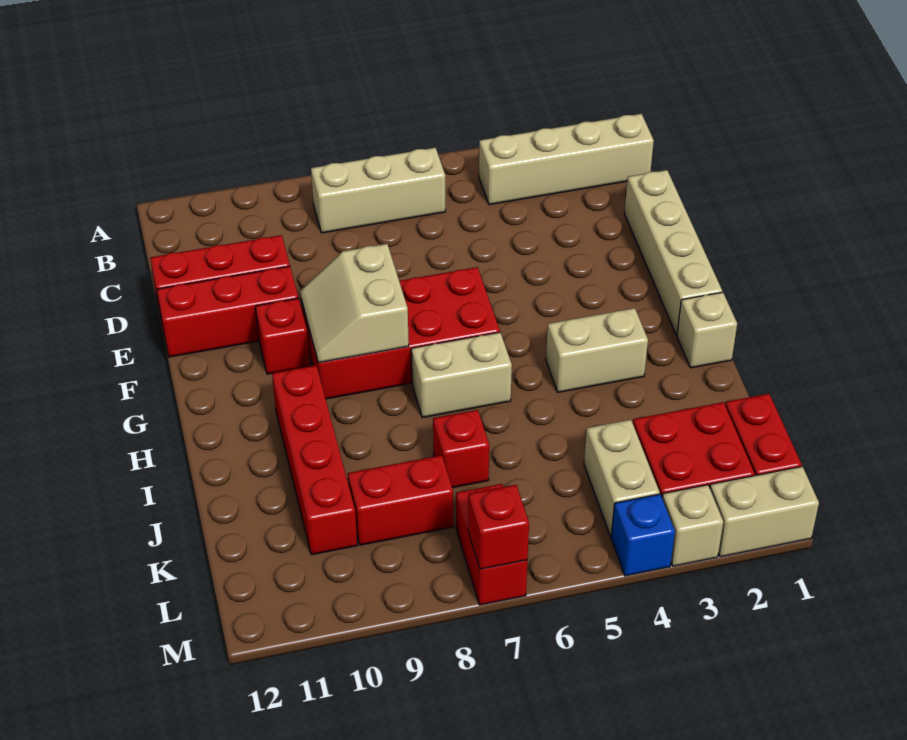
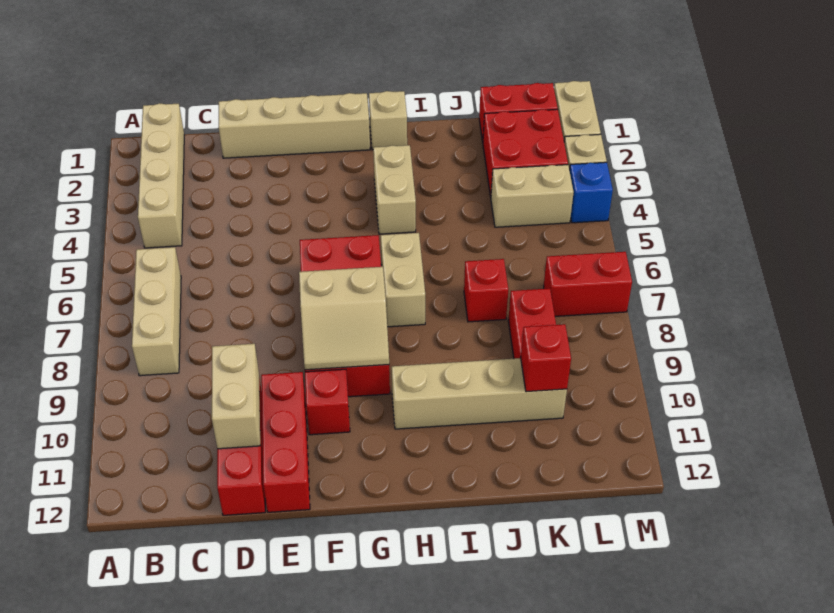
none -> tan brick D10:D11 level 2
red brick H10:K10 level 1 -> tan brick H10:K10 level 1
red brick M7 level 2 -> red brick K10 level 2

